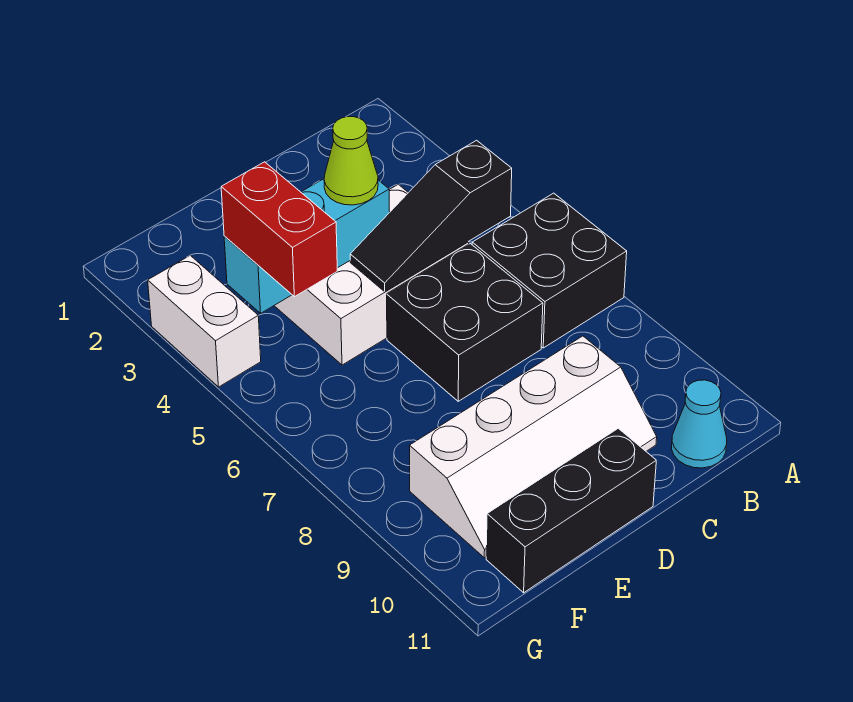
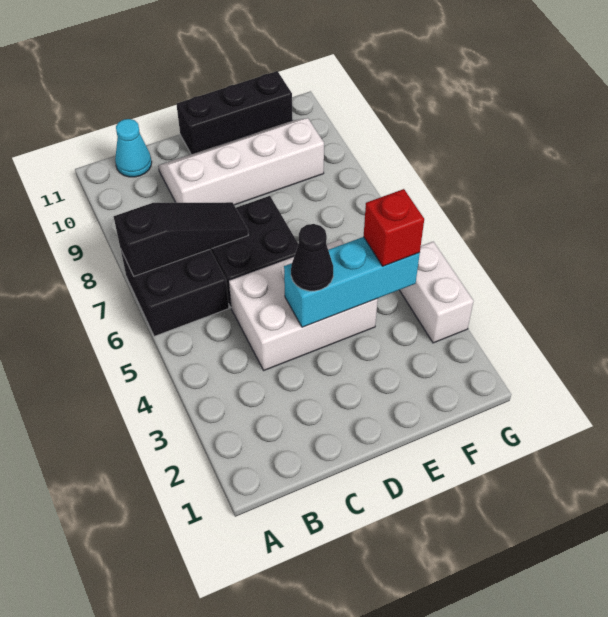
black slope B5:D5 level 2 top B -> black slope A7:C7 level 2 top A
lime cone D4 level 3 -> black cone D4 level 3
red brick F4:F5 level 3 -> red brick F4 level 3

